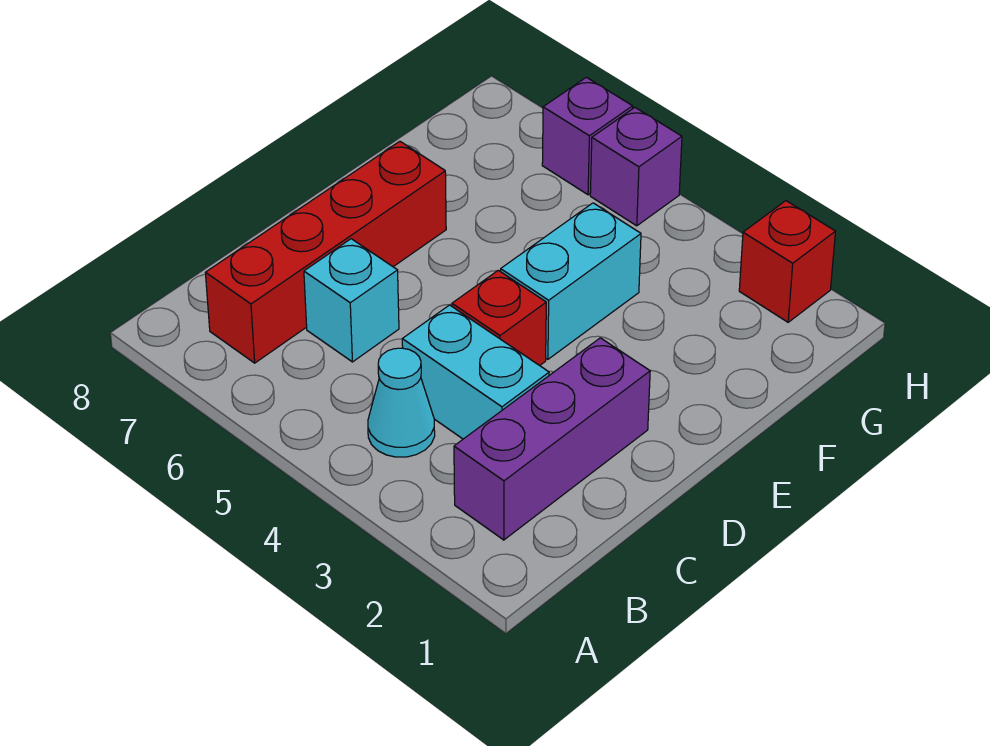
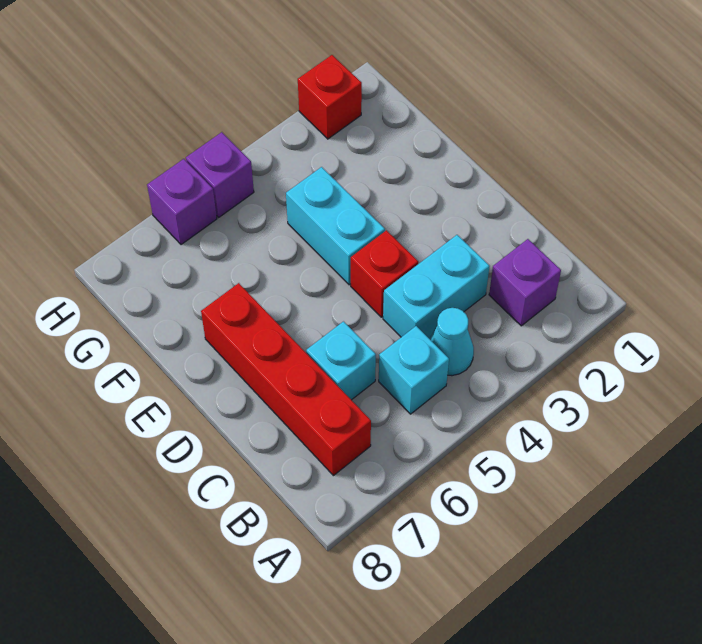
purple brick B2:D2 level 1 -> purple brick B2 level 1
none -> cyan brick B5 level 1

